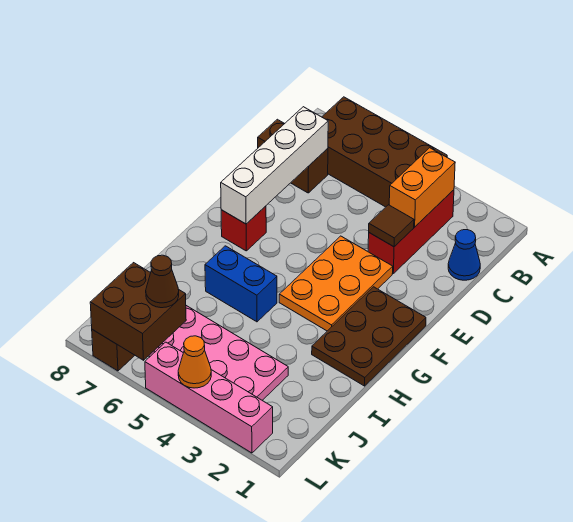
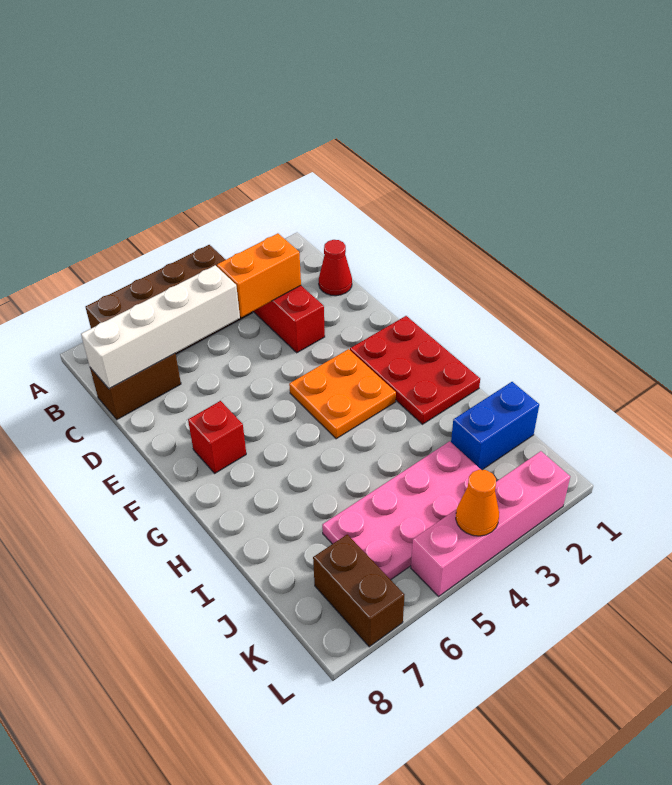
orange brick B3:C3 level 2 -> orange brick C3:C4 level 2
blue cone C1 level 1 -> red cone C1 level 1
white brick C7:F7 level 2 -> white brick C5:C8 level 2
brown tile D3 level 2 -> none
orange plate E3:G4 level 1 -> orange plate F3:G4 level 1
brown plate F1:H2 level 1 -> red plate F1:H2 level 1
blue brick H5:H6 level 1 -> blue brick J1:J2 level 1
brown brick K6:L7 level 2 -> none
brown cone K6 level 3 -> none

